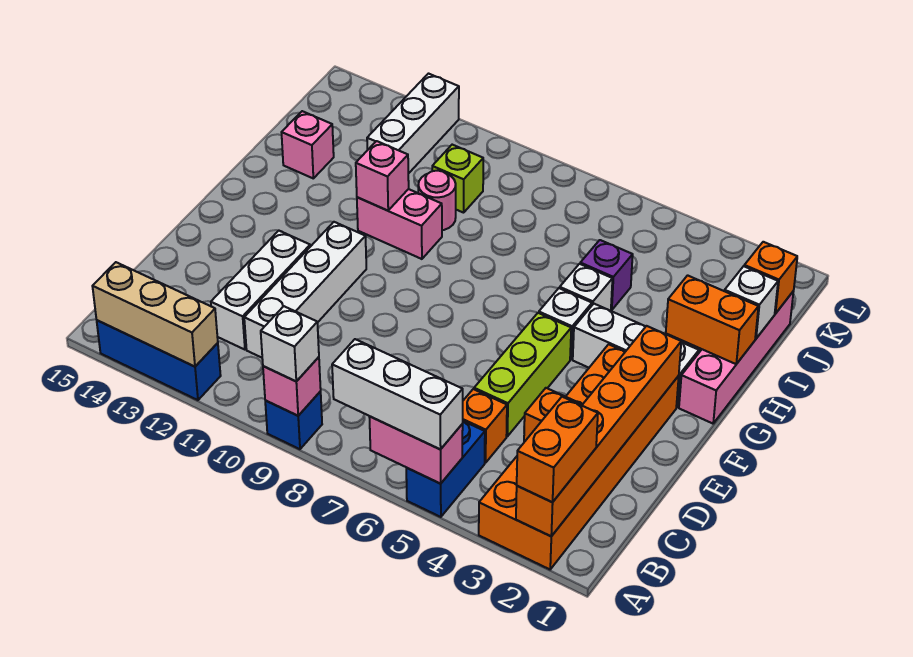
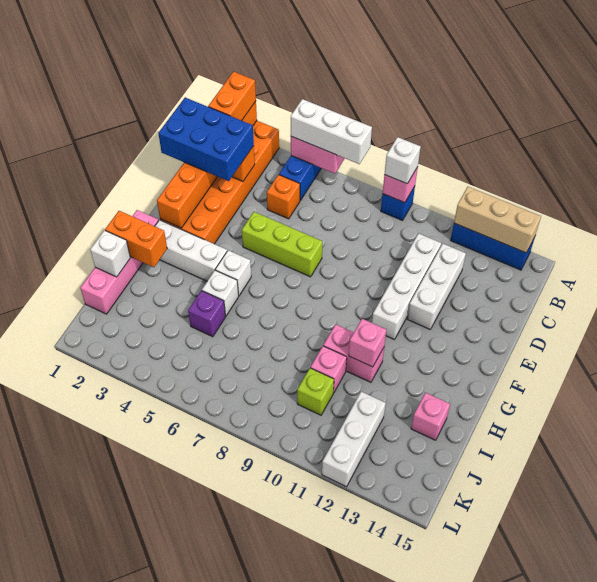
none -> blue brick C1:D3 level 3
lime brick D5:F5 level 1 -> lime brick E5:E7 level 1
pink round brick I10 level 1 -> pink brick I10 level 1
orange brick J1 level 2 -> none

